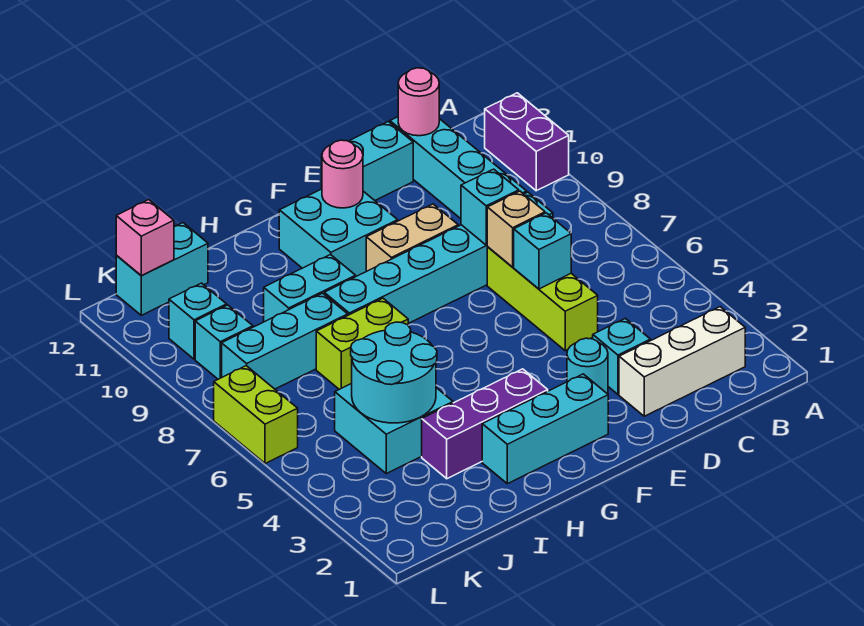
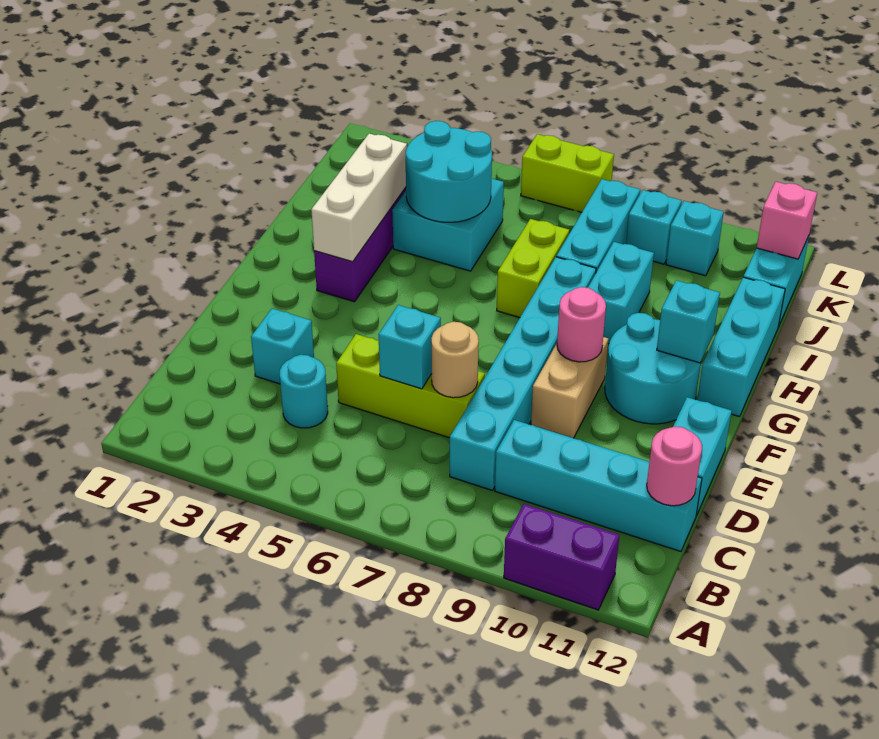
white brick B2:D2 level 1 -> white brick G3:I3 level 2
tan brick D7 level 2 -> tan round brick D7 level 2
cyan brick D8 level 2 -> cyan brick G11 level 2
cyan round brick E3 level 1 -> cyan round brick C4 level 1
cyan brick F2:H2 level 1 -> cyan brick G12:I12 level 1
cyan brick F10:G11 level 1 -> cyan round brick F10:G11 level 1
pink round brick F11 level 2 -> pink round brick F9 level 2

